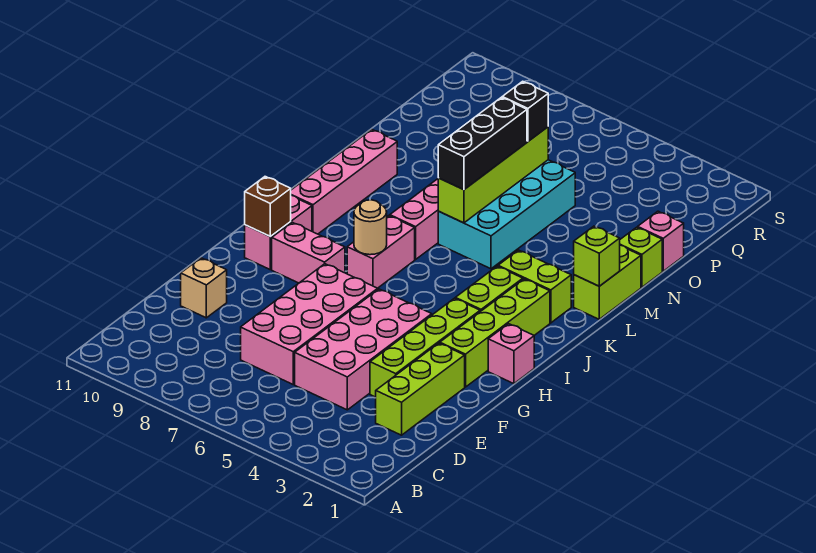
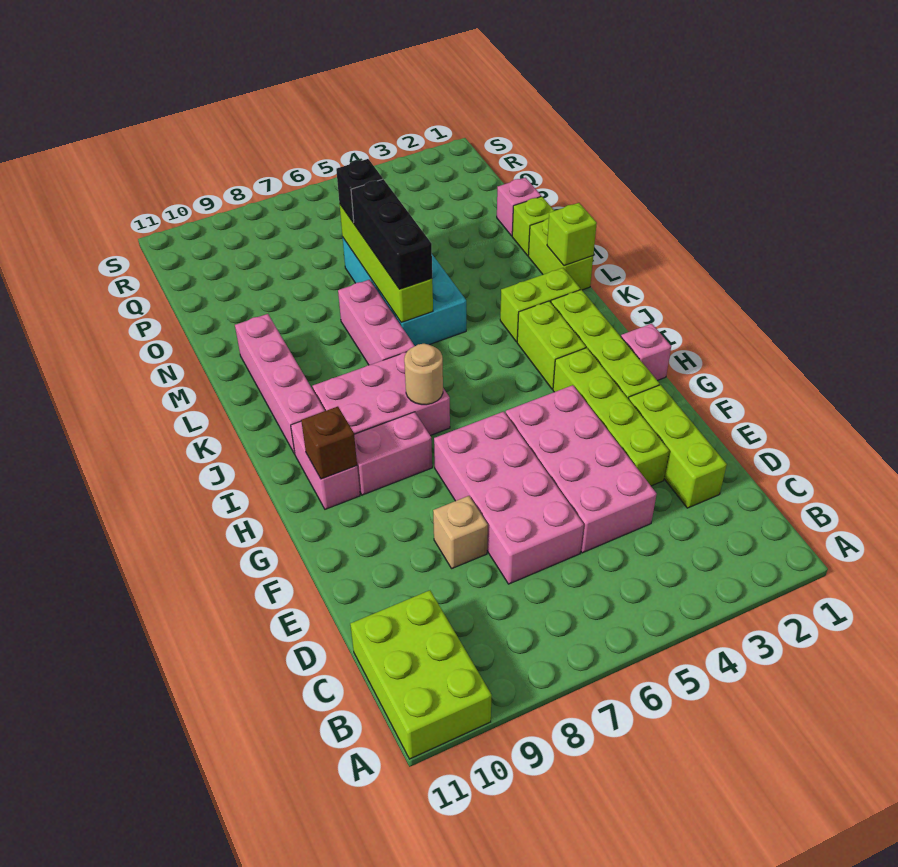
none -> lime brick A10:C11 level 1
tan brick E10 level 1 -> tan brick E8 level 1
pink brick I7:J7 level 1 -> pink brick I7:J9 level 1

